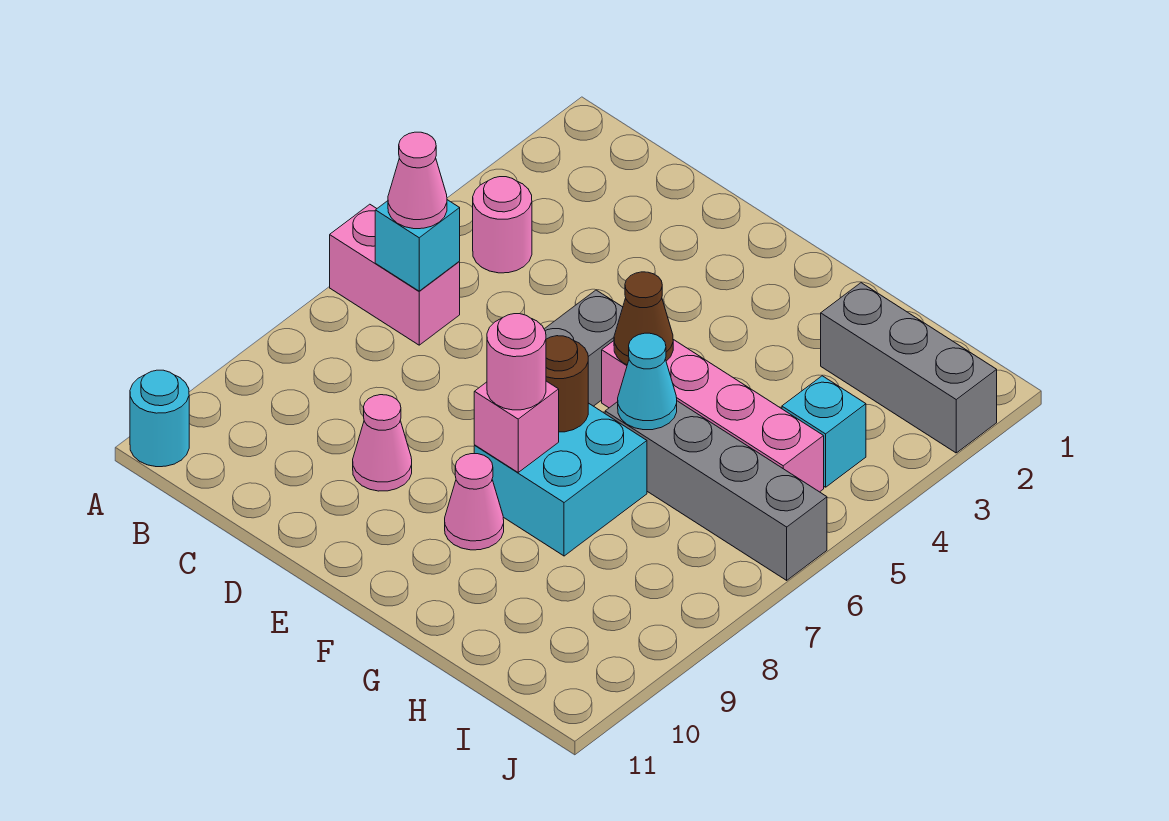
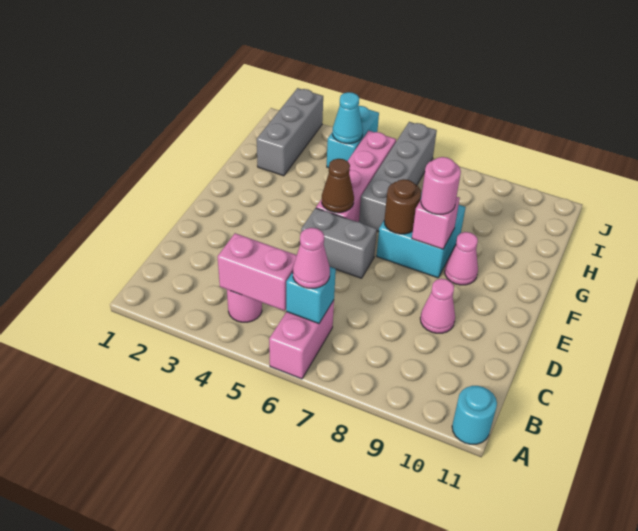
none -> pink brick B4:B5 level 2
cyan cone G6 level 2 -> cyan cone I4 level 2
cyan brick I4 level 1 -> cyan brick I4:J4 level 1

